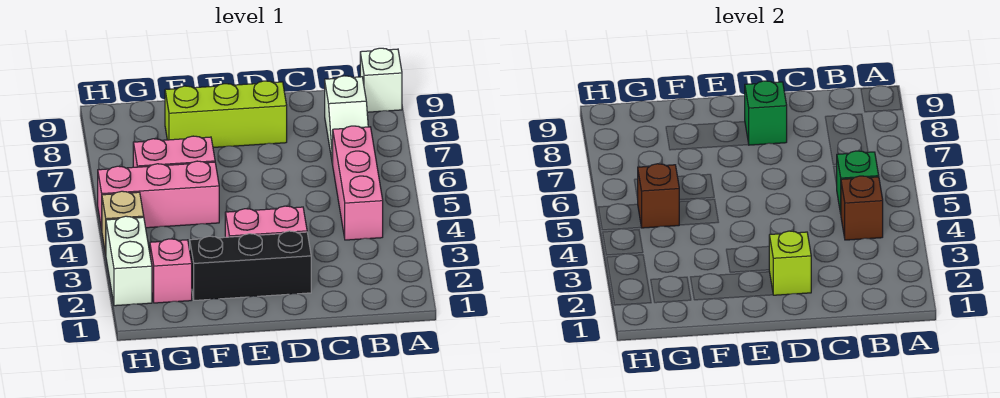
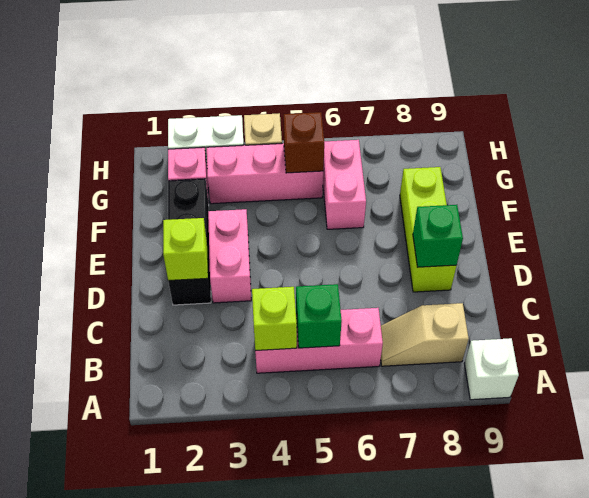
brown brick B4 level 2 -> lime brick B4 level 2
white slope B7:B8 level 1 top 8 -> tan slope B7:B8 level 1 top 8
pink brick F5:H5 level 1 -> pink brick G3:G5 level 1

